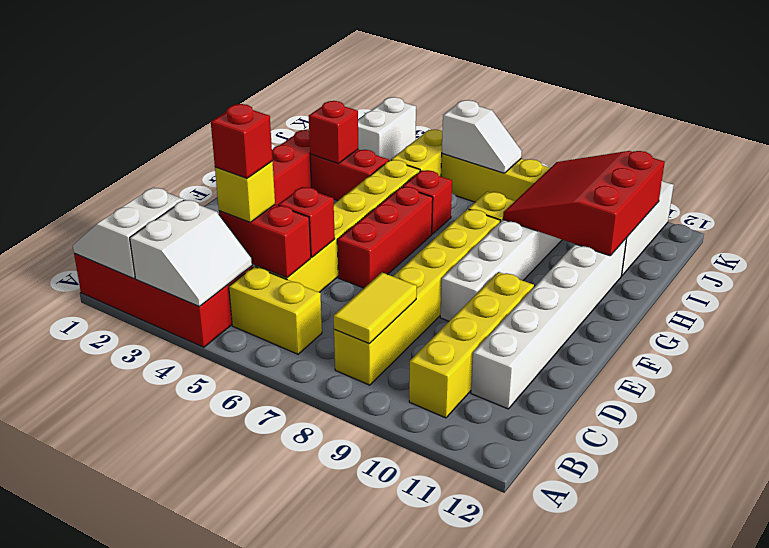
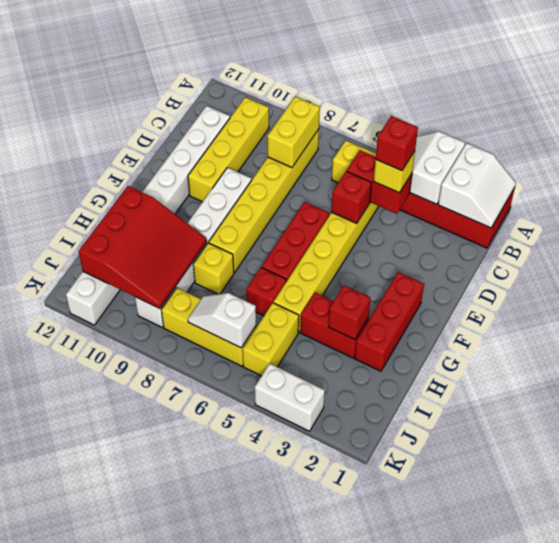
yellow tile B8:C8 level 2 -> yellow brick B8:C8 level 2
white brick J3:K3 level 1 -> white brick K3:K4 level 1

